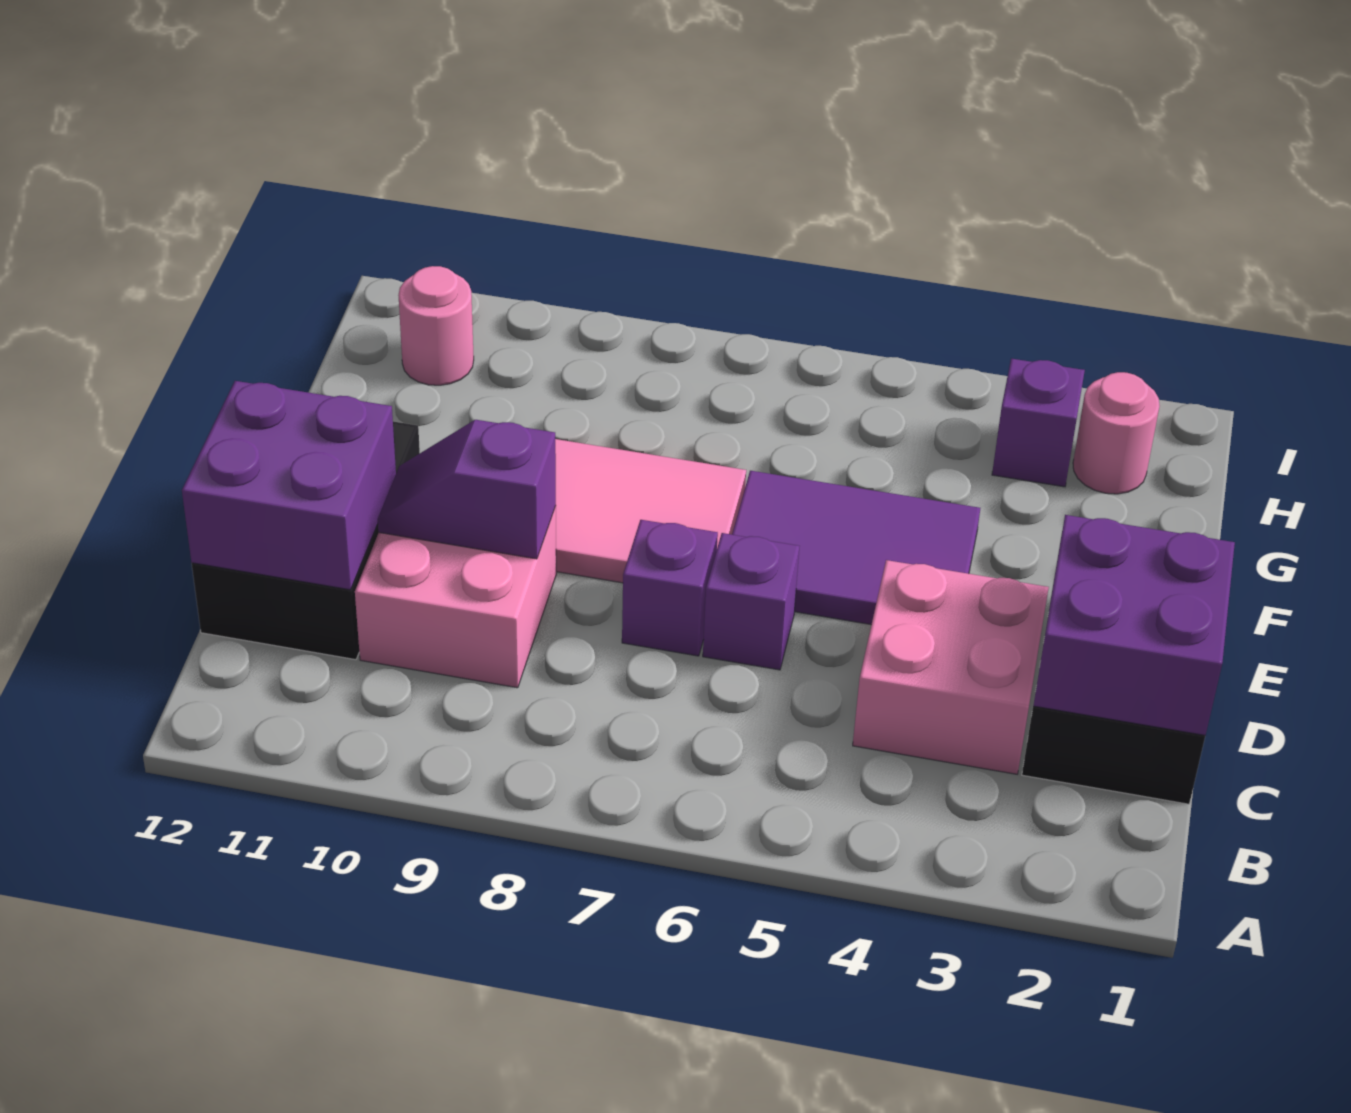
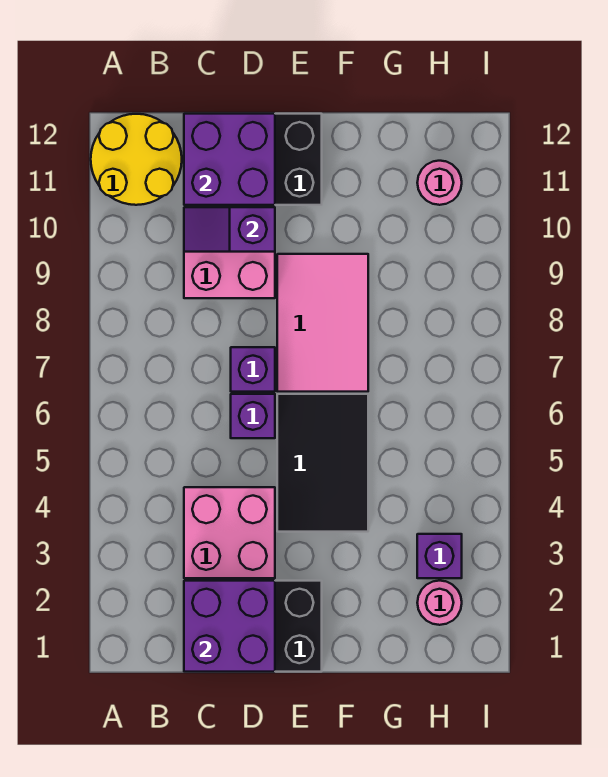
none -> yellow round brick A11:B12 level 1
purple slope D9:D10 level 2 top 9 -> purple slope C10:D10 level 2 top D
purple tile E4:F6 level 1 -> black tile E4:F6 level 1

